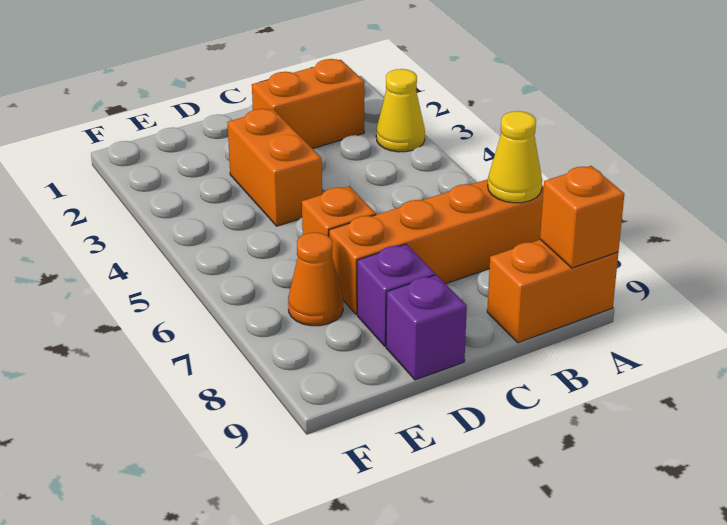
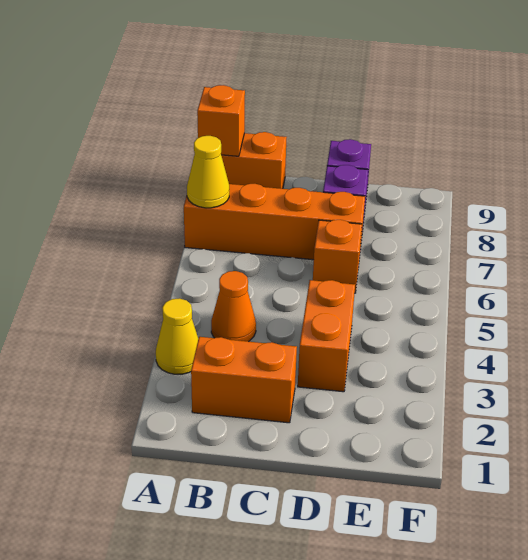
orange cone E7 level 1 -> orange cone B4 level 1

